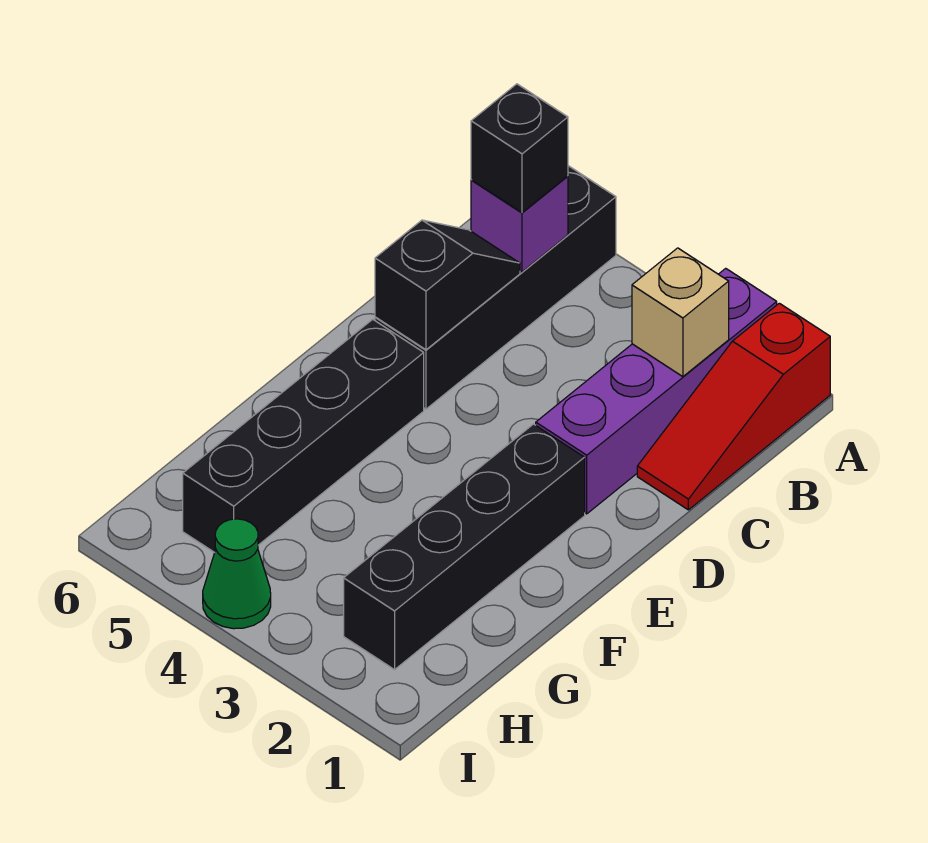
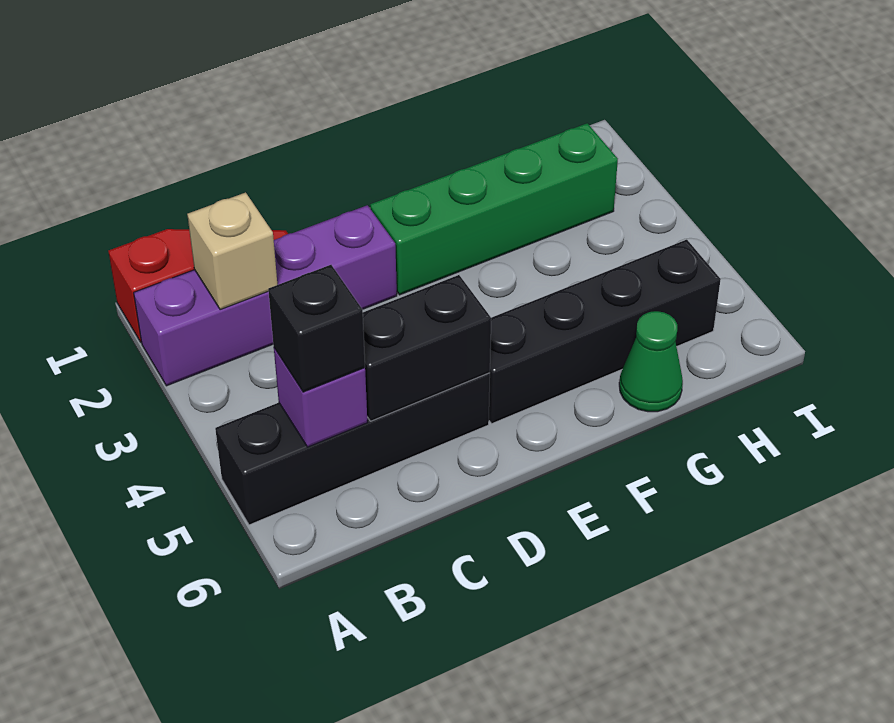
black slope C5:D5 level 2 top D -> black brick C5:D5 level 2
black brick E2:H2 level 1 -> green brick E2:H2 level 1
green cone I4 level 1 -> green cone G6 level 1

